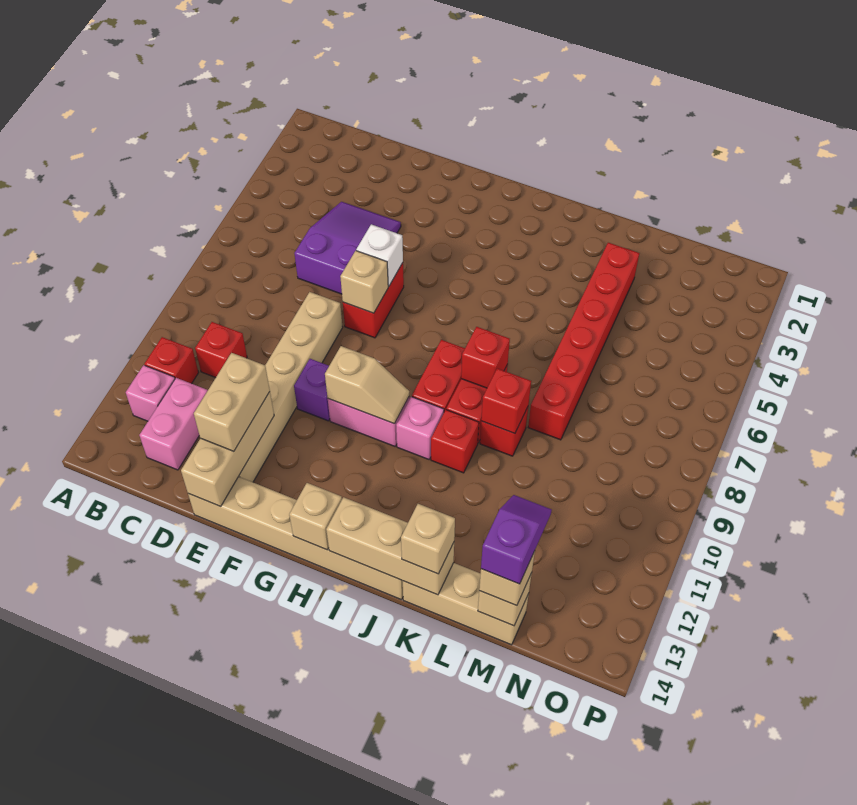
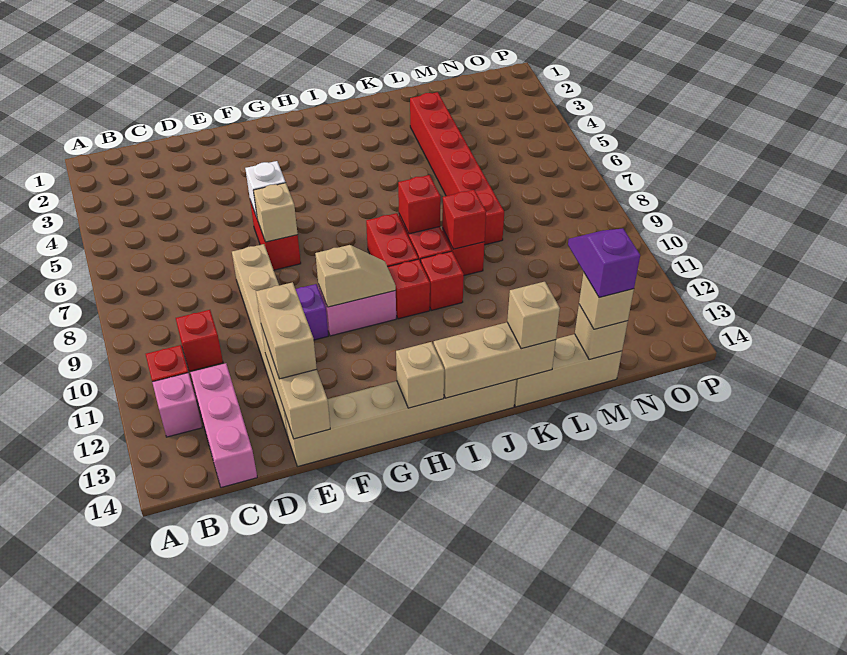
pink brick C12:C13 level 1 -> pink brick C12:C14 level 1
purple slope D4:E6 level 1 top 6 -> none
pink brick I10 level 1 -> red brick I10 level 1

